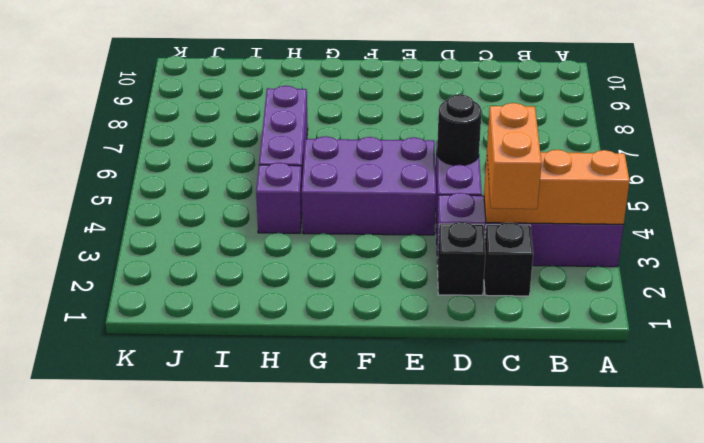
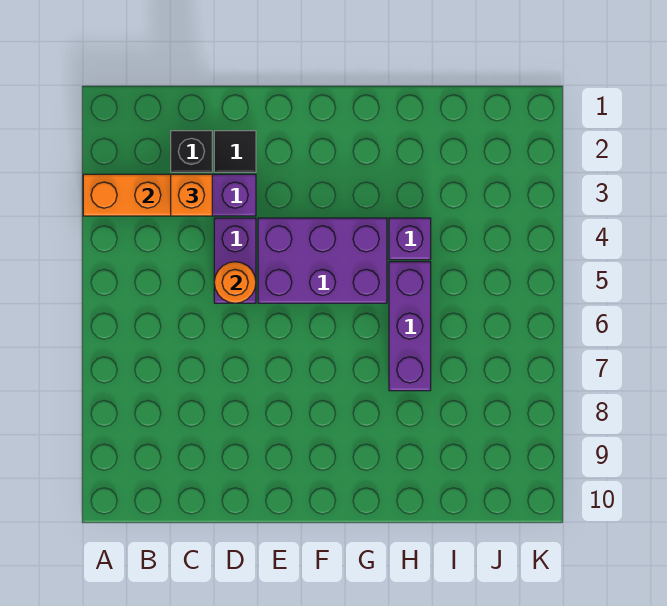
orange brick C2:C3 level 3 -> orange brick C3 level 3
black brick D2 level 1 -> black tile D2 level 1
black round brick D5 level 2 -> orange round brick D5 level 2

